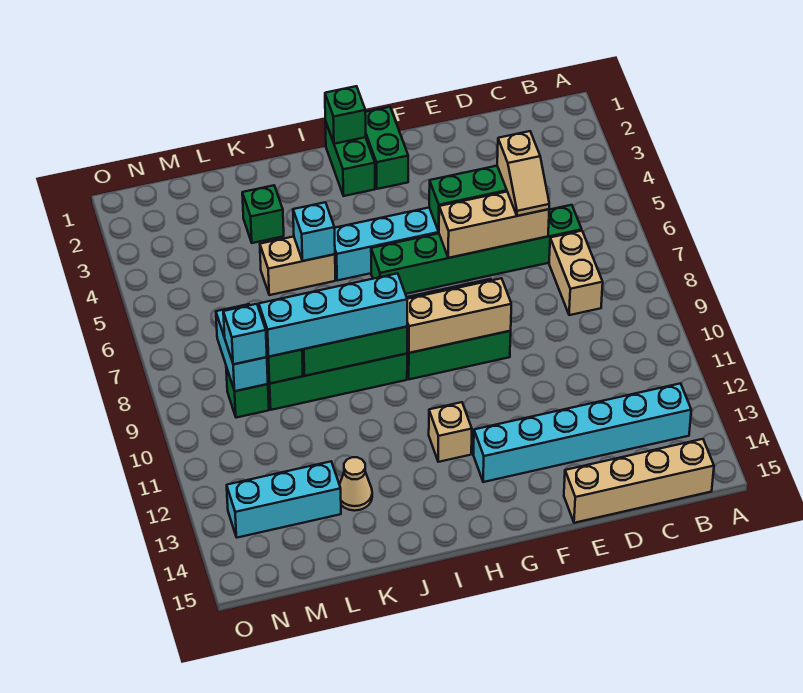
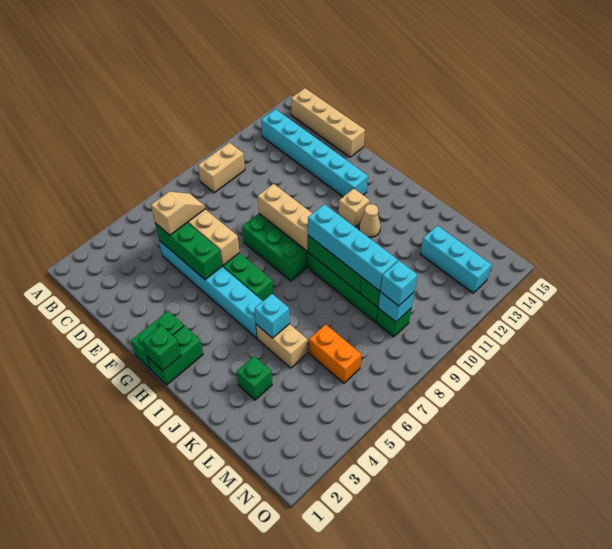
tan brick C7:C8 level 1 -> tan brick B9:B10 level 1
tan cone K13 level 1 -> tan cone I12 level 1
none -> orange brick L6:M6 level 1
cyan brick M8:M9 level 2 -> cyan brick M9 level 2

